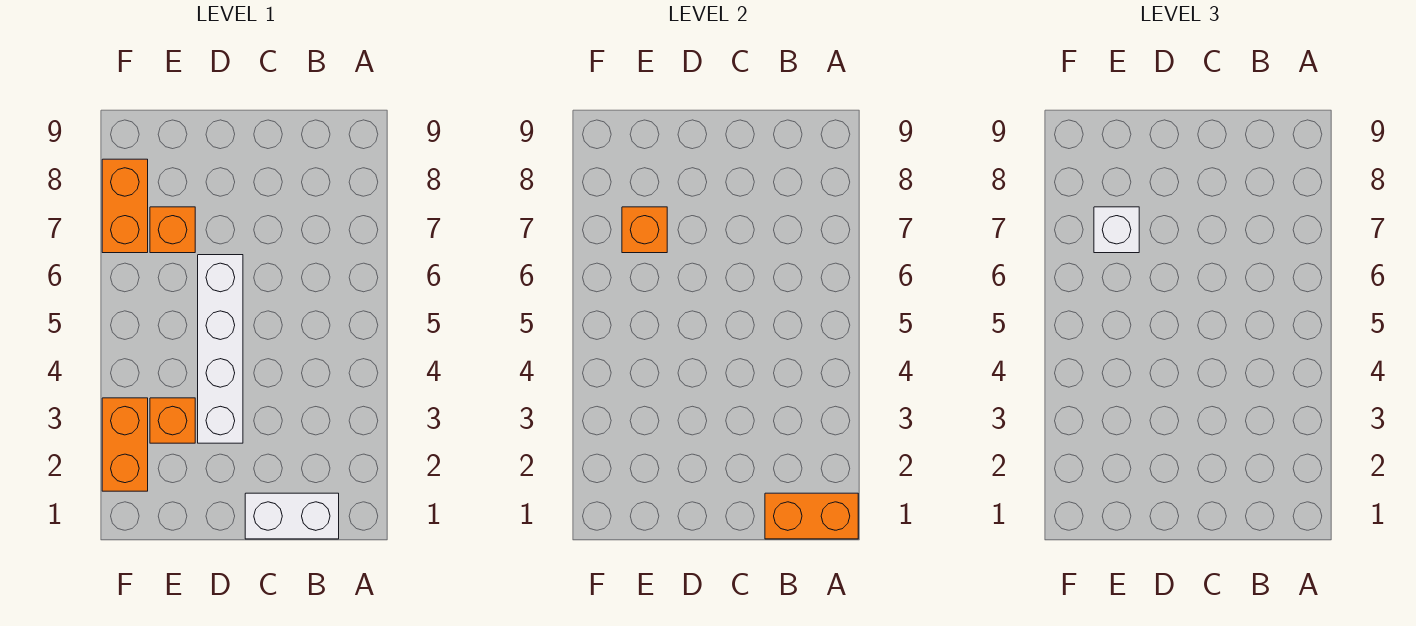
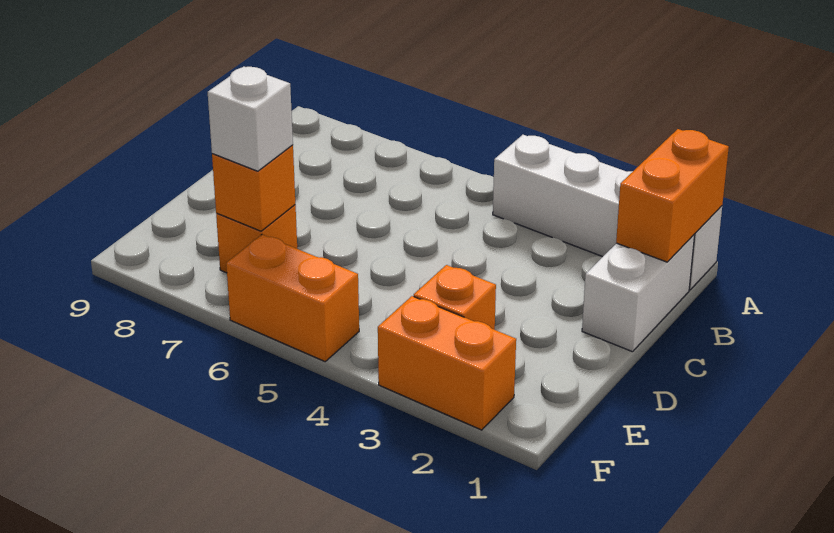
white brick D3:D6 level 1 -> white brick A1:A4 level 1
orange brick F7:F8 level 1 -> orange brick F5:F6 level 1

